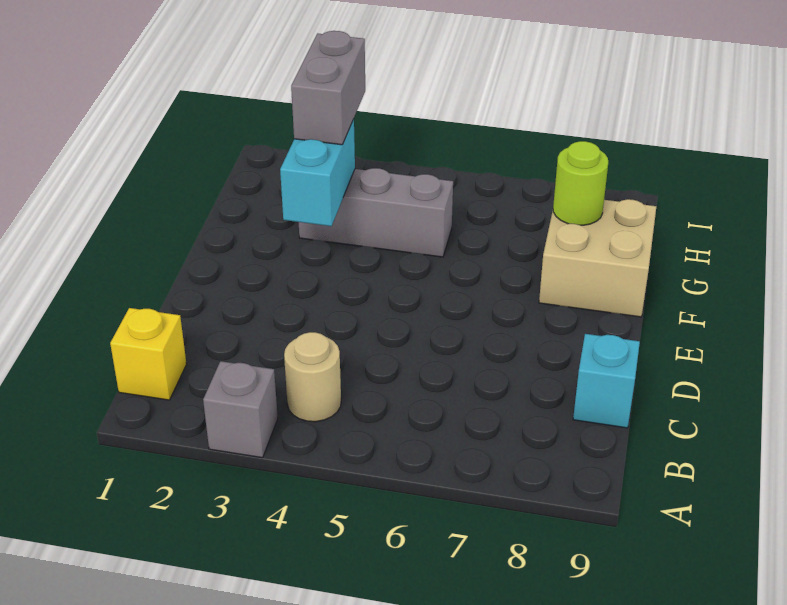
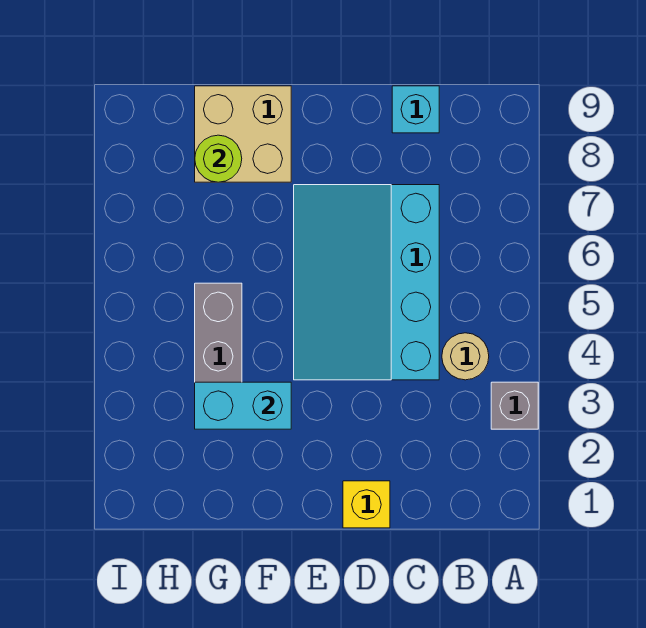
yellow brick B1 level 1 -> yellow brick D1 level 1
none -> cyan slope C4:E7 level 1 top C
grey brick G3:H3 level 3 -> none

